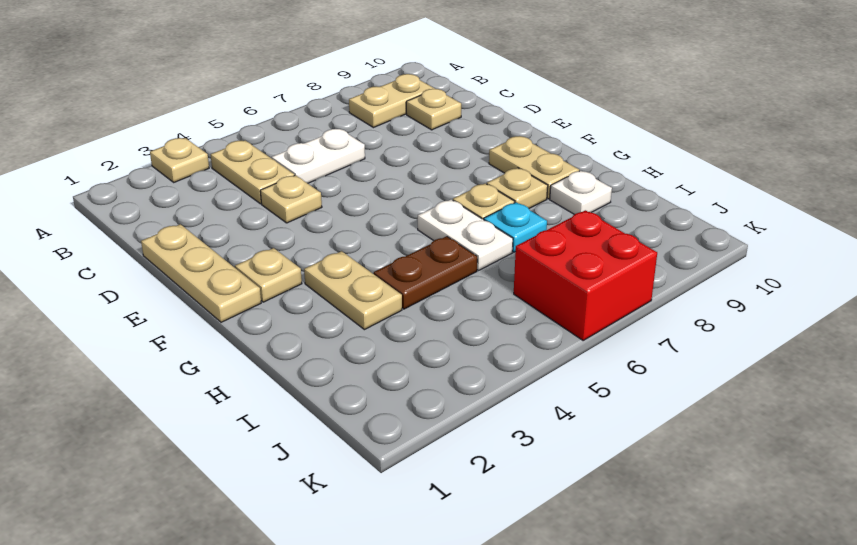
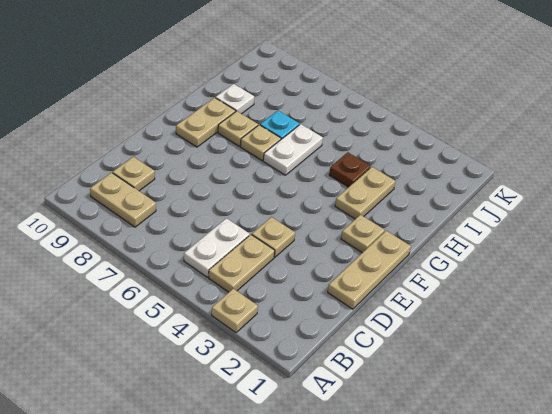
white plate C5:C6 level 1 -> white plate B5:C5 level 1
brown plate H4:H5 level 1 -> brown plate H4 level 1
red brick J6:K7 level 1 -> none

